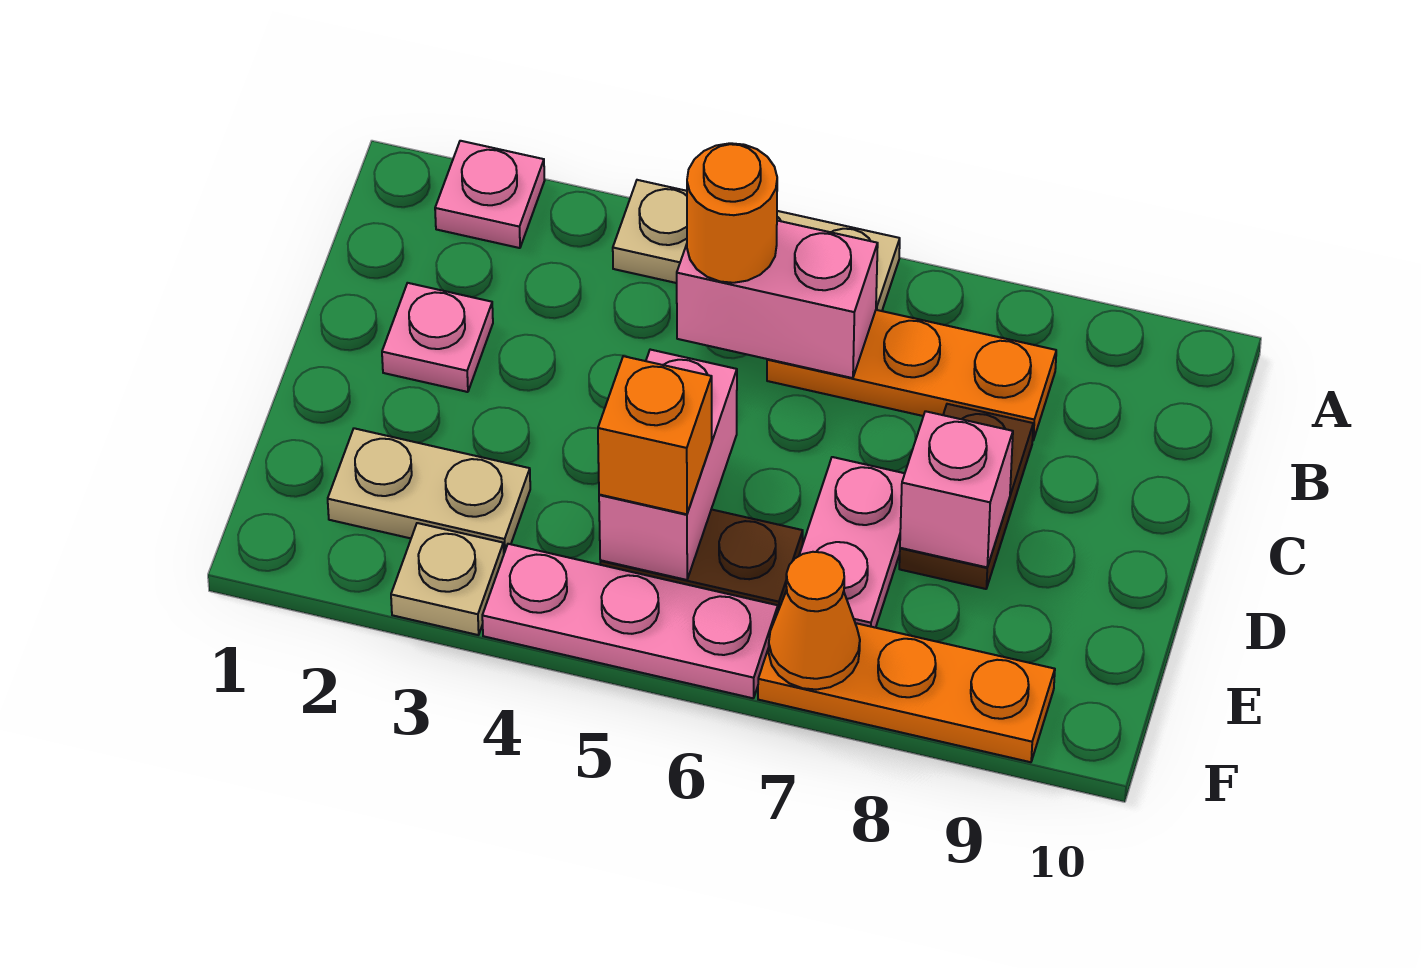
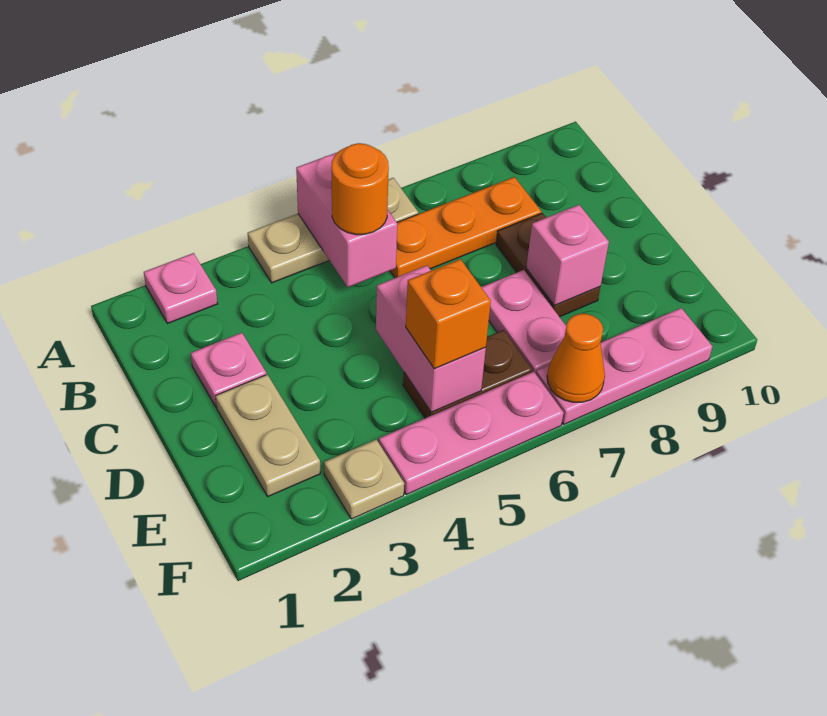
pink brick B5:B6 level 2 -> pink brick A5:B5 level 2
tan plate E2:E3 level 1 -> tan plate D2:E2 level 1
orange plate F7:F9 level 1 -> pink plate F7:F9 level 1

